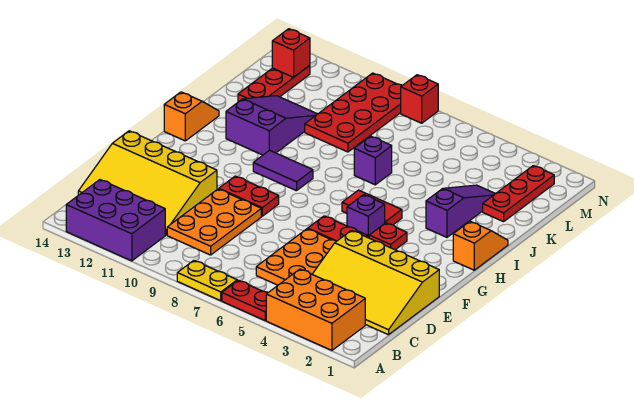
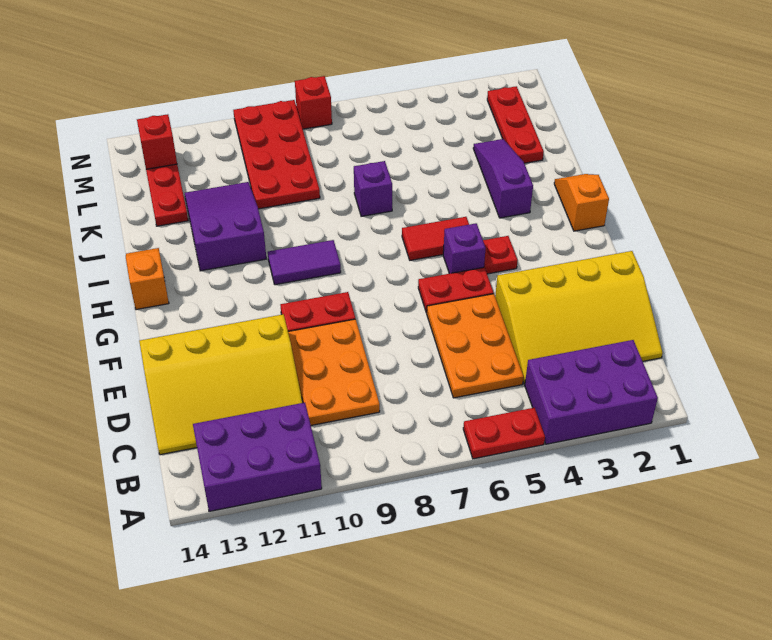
orange brick A2:B4 level 1 -> purple brick A2:B4 level 1
yellow plate A7:A8 level 1 -> none

